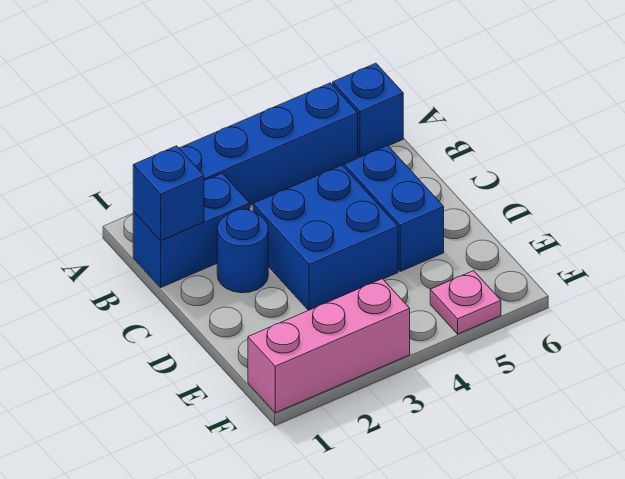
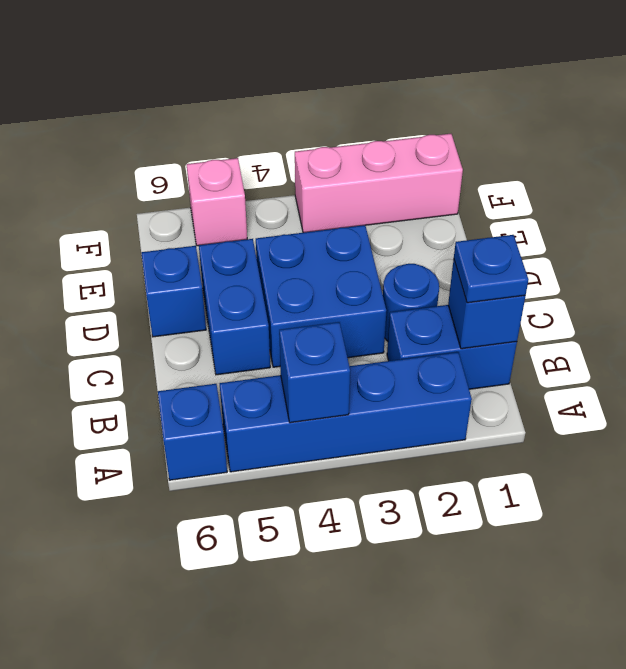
none -> blue brick A4 level 2
none -> blue plate B1 level 3
none -> blue brick D6 level 1
pink plate F5 level 1 -> pink brick F5 level 1

